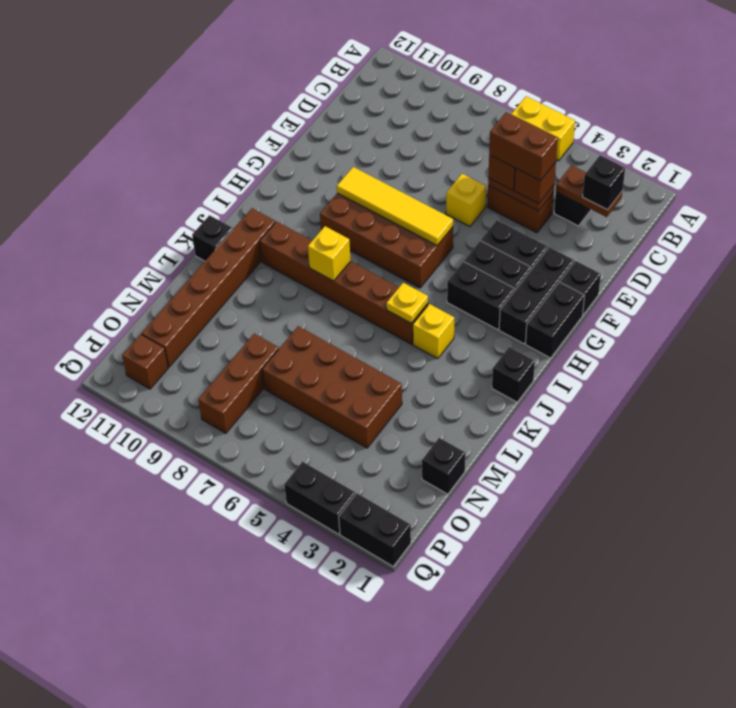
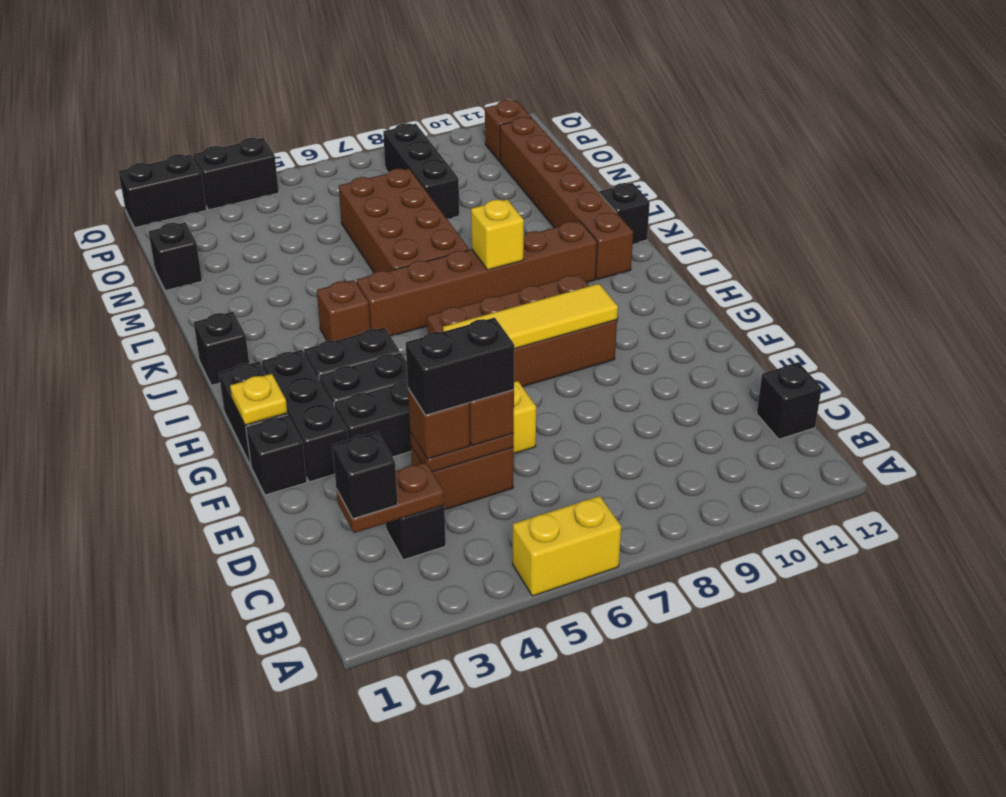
none -> black brick C12 level 1
brown brick D4:D5 level 4 -> black brick D4:D5 level 4
yellow brick J4 level 1 -> brown brick J4 level 1
yellow plate J5 level 2 -> yellow plate G1 level 2
brown brick M4:N7 level 1 -> brown brick K6:N7 level 1
brown brick N8:P8 level 1 -> black brick N8:P8 level 1

